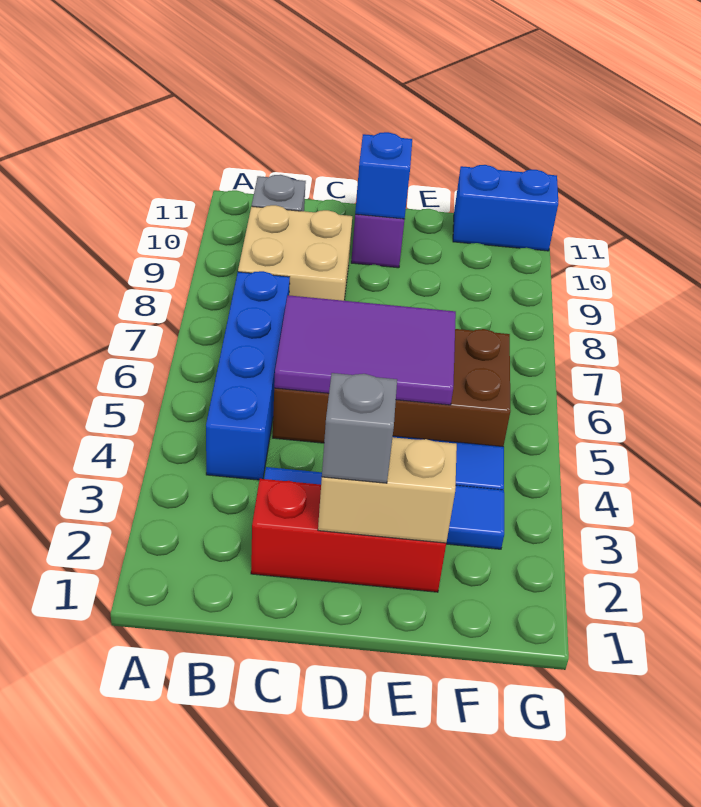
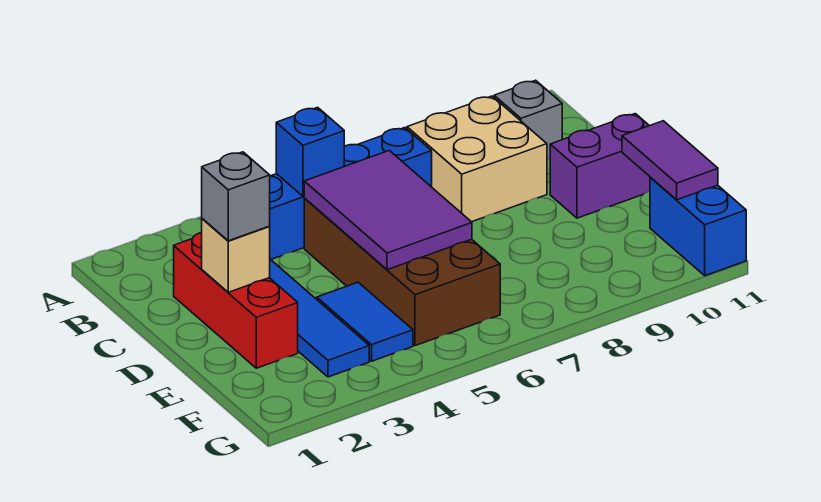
tan brick D2:E2 level 2 -> tan brick D2 level 2
blue brick D10 level 2 -> blue brick B5 level 2
none -> purple tile E11:F11 level 2

